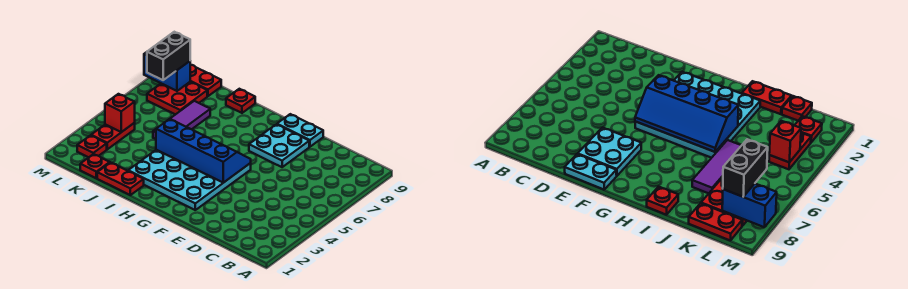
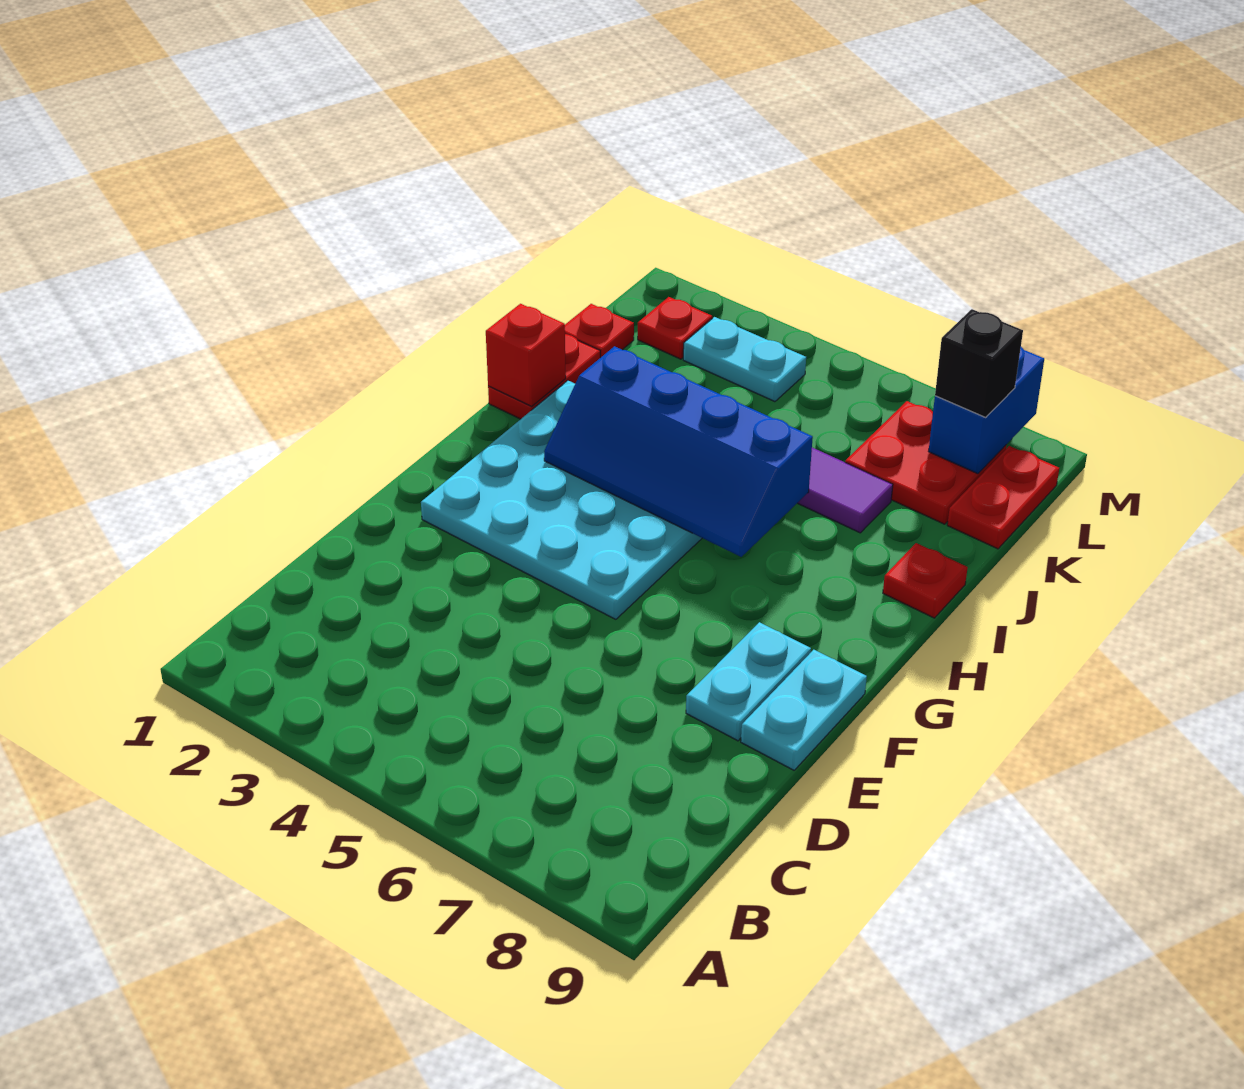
cyan plate E7:F8 level 1 -> cyan plate E8:F8 level 1
blue slope F4:I5 level 2 top 4 -> blue slope H3:I6 level 2 top I
red plate L3:L4 level 1 -> cyan plate L3:L4 level 1
red brick L4 level 2 -> red brick I1 level 2
black brick L7:L8 level 3 -> black brick L8 level 3

